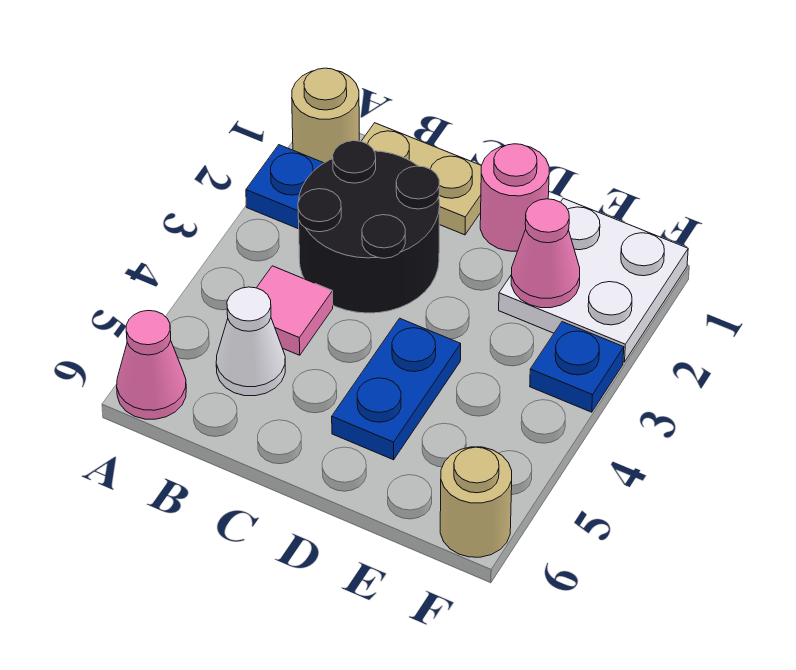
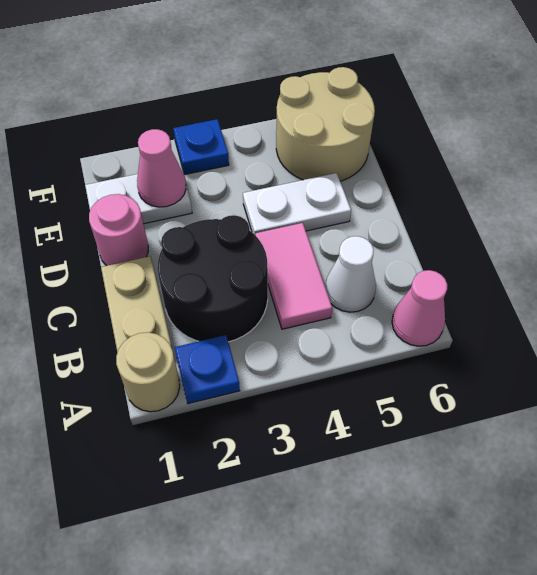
pink tile B4 level 1 -> pink tile B4:C4 level 1
blue plate D4:D5 level 1 -> white plate D4:D5 level 1
white plate E1:F2 level 1 -> white plate E1:E2 level 1
tan round brick F6 level 1 -> tan round brick E5:F6 level 1

